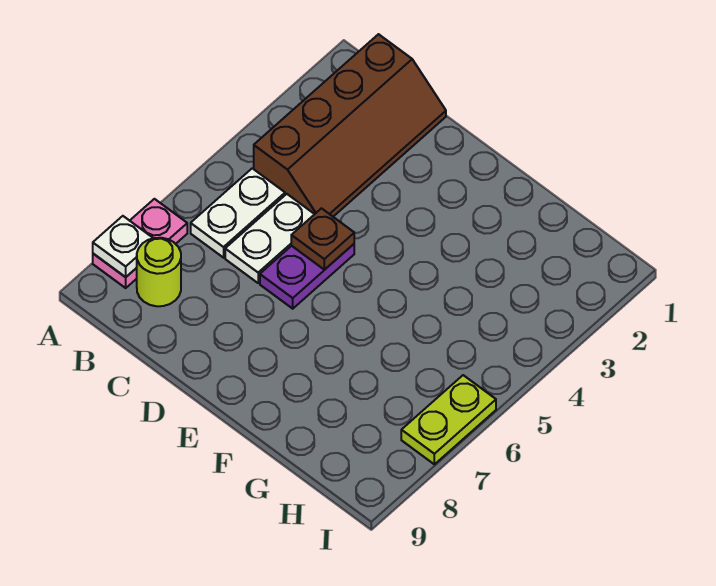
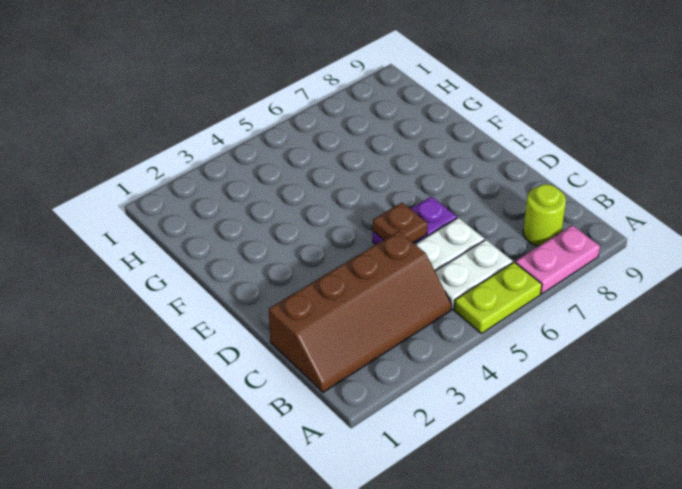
white plate A8 level 2 -> none
brown slope B1:C4 level 1 top B -> brown slope B1:C4 level 1 top C
lime plate I6:I7 level 1 -> lime plate A5:A6 level 1

